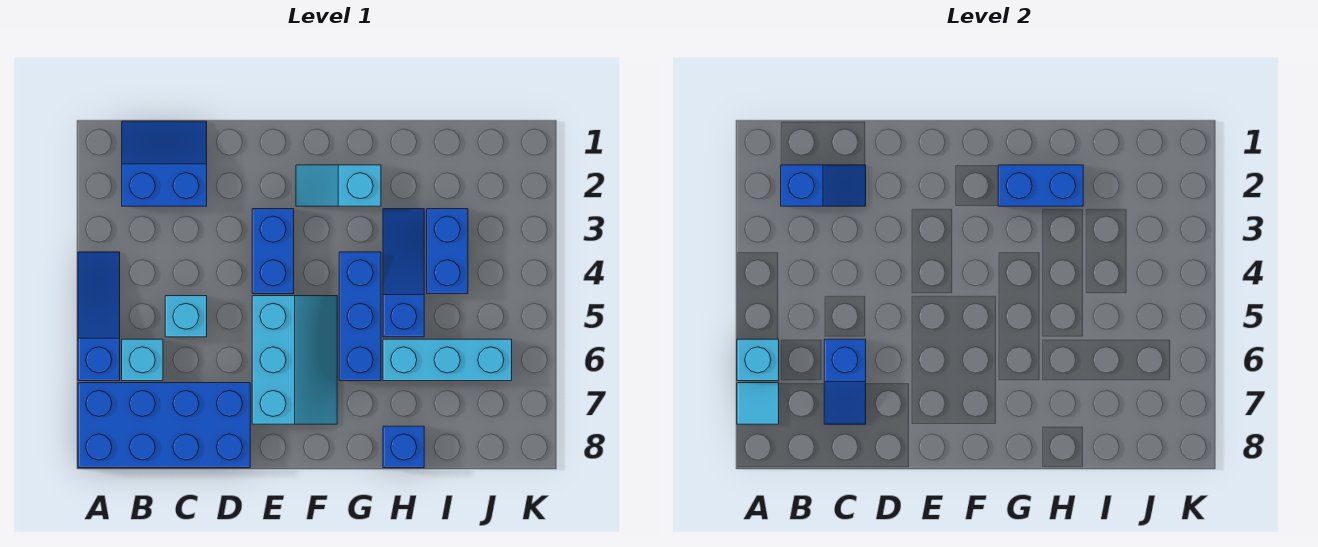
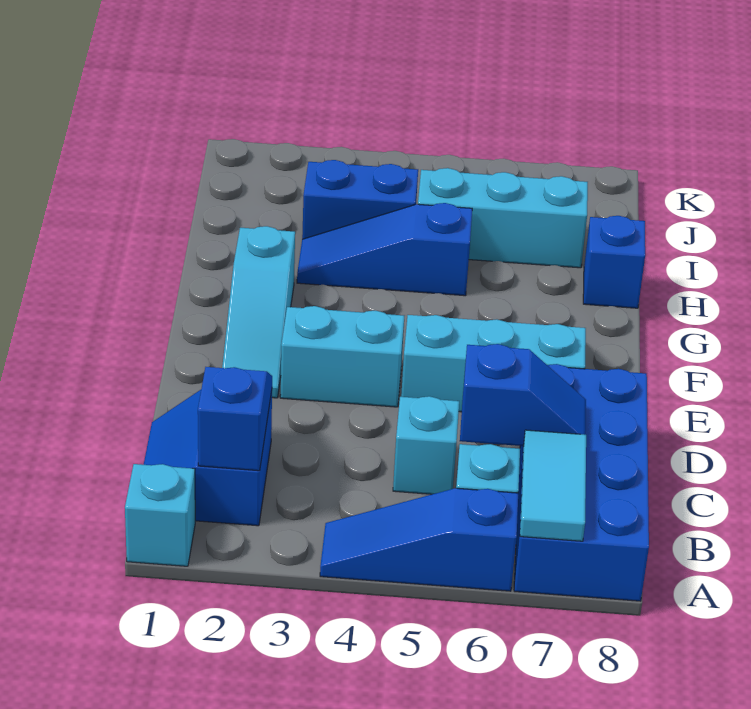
cyan brick A6 level 2 -> cyan brick A1 level 1
cyan tile A7 level 2 -> cyan tile A7:B7 level 2
blue brick E3:E4 level 1 -> cyan brick E3:E4 level 1
cyan slope F2:G2 level 1 top G -> cyan slope E2:G2 level 1 top G
blue brick G2:H2 level 2 -> none
blue brick G4:G6 level 1 -> none
cyan brick H6:J6 level 1 -> cyan brick I5:I7 level 1

